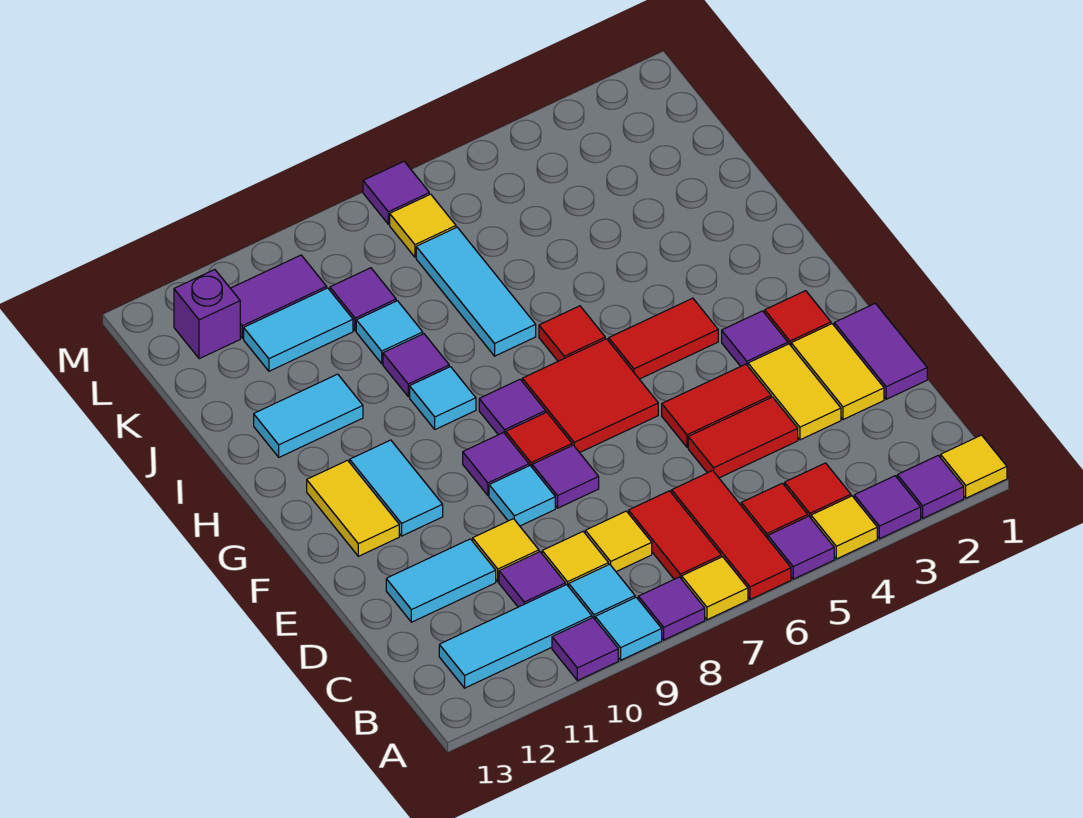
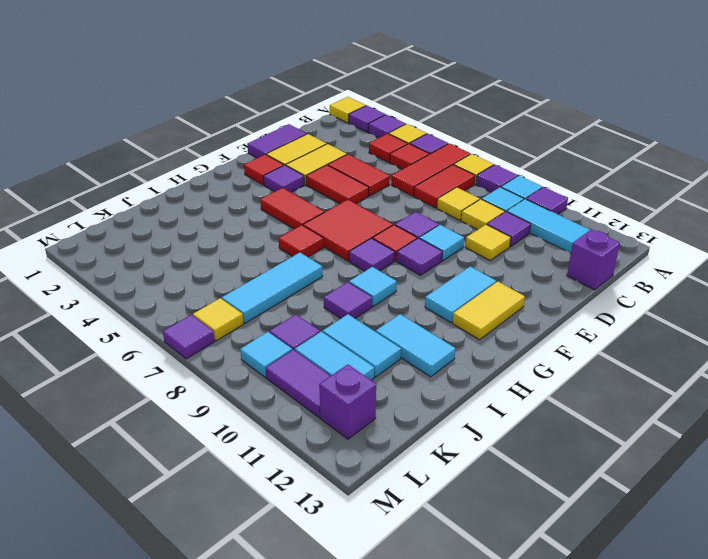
none -> purple brick C13 level 1
cyan tile D11:D12 level 1 -> cyan tile J10:J11 level 1
cyan tile J9 level 1 -> cyan tile L9 level 1

